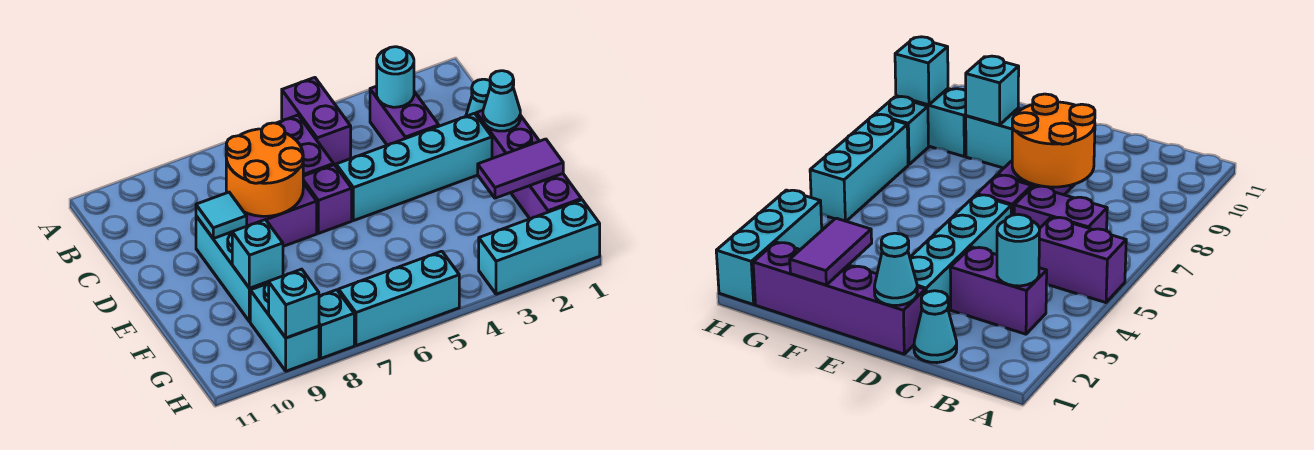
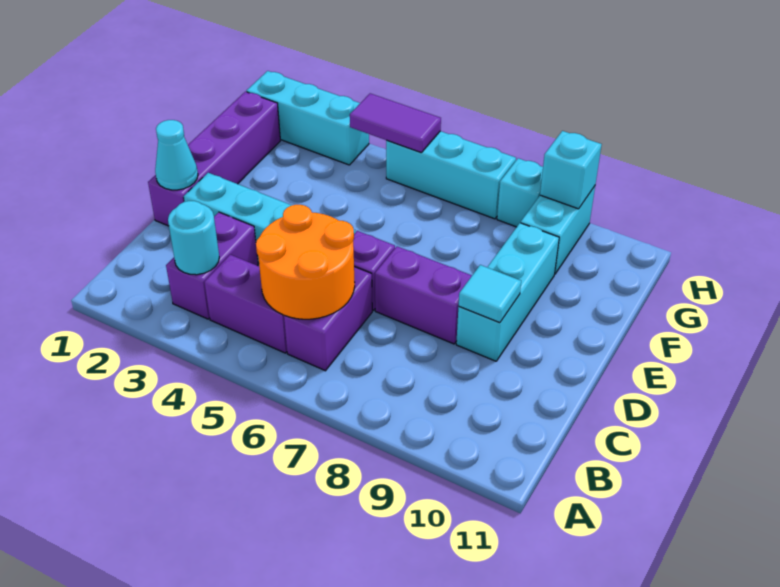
purple brick A5:B5 level 1 -> purple brick B4:B5 level 1
cyan cone C1 level 1 -> none
orange round brick C7:D8 level 2 -> orange round brick B5:C6 level 2
purple tile F1:F2 level 2 -> purple tile H4:H5 level 2
cyan brick F9 level 2 -> none

